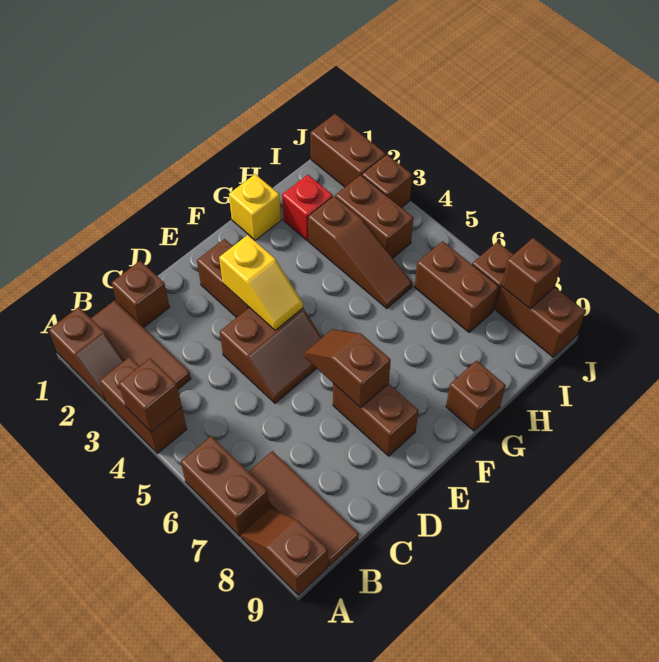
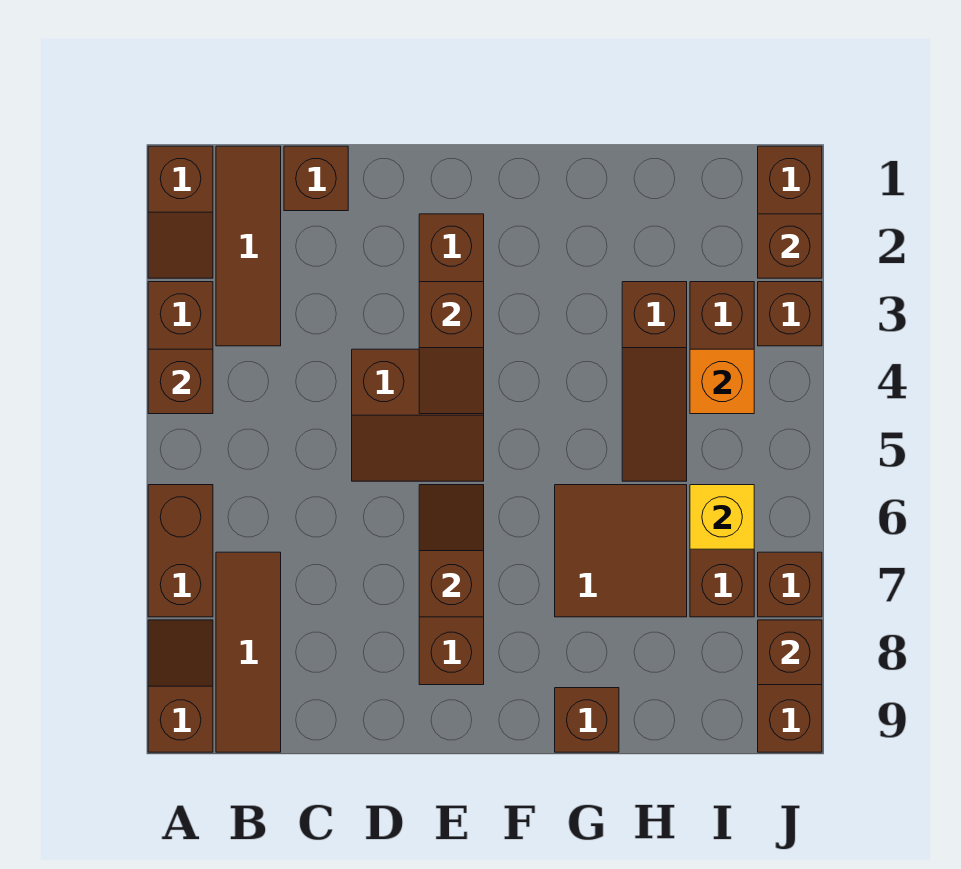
yellow slope E3:E4 level 2 top 3 -> brown slope E3:E4 level 2 top 3
yellow brick G1 level 1 -> yellow brick I6 level 2
none -> brown tile G6:H7 level 1
red brick H2 level 1 -> none
none -> orange brick I4 level 2
none -> brown brick J2 level 2

